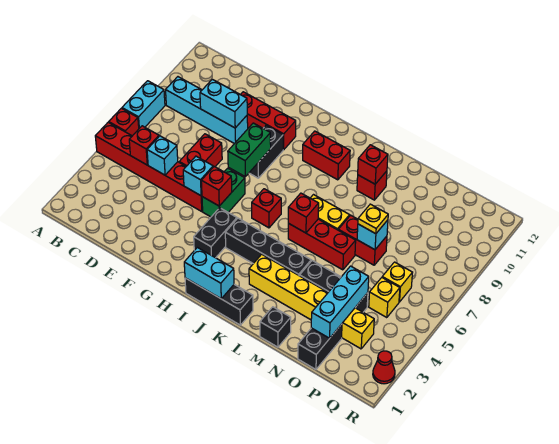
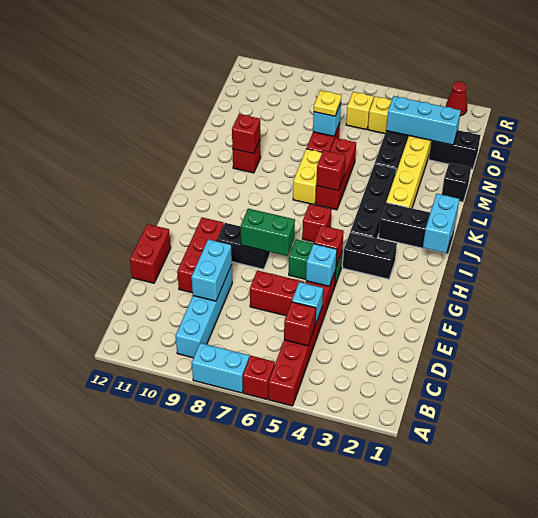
black brick I1:K1 level 1 -> black brick J1:J3 level 1
red brick I10:J10 level 1 -> red brick E12:F12 level 1

